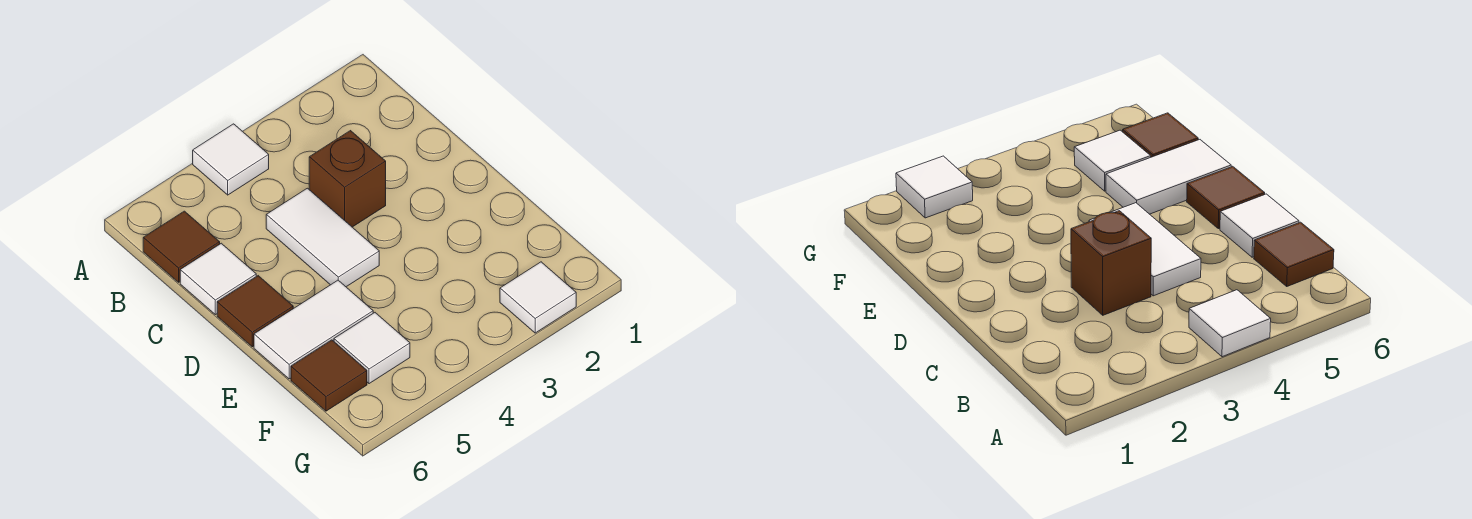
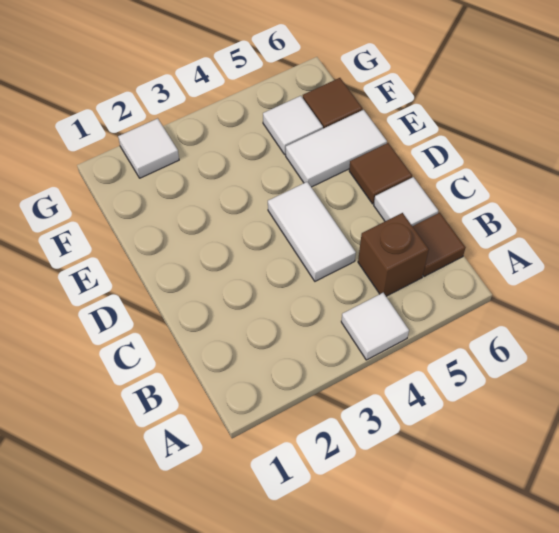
brown brick C3 level 1 -> brown brick B5 level 1

